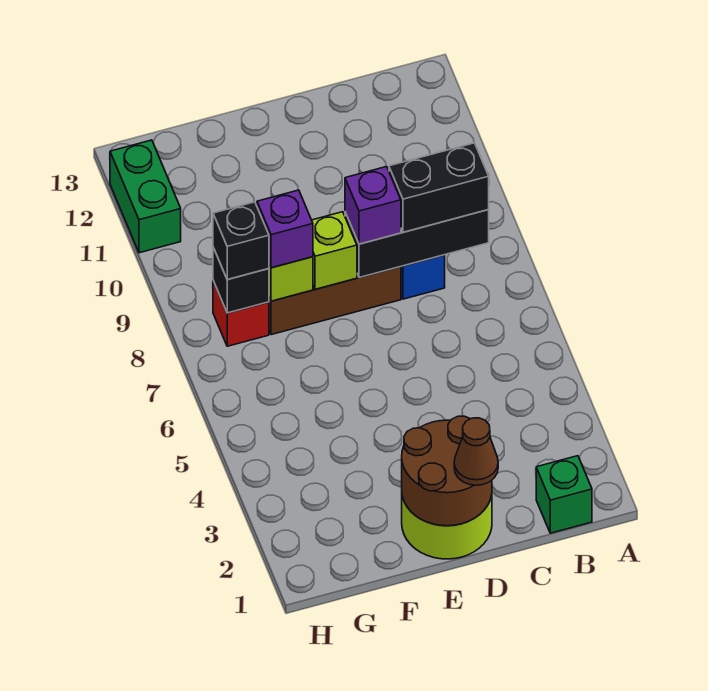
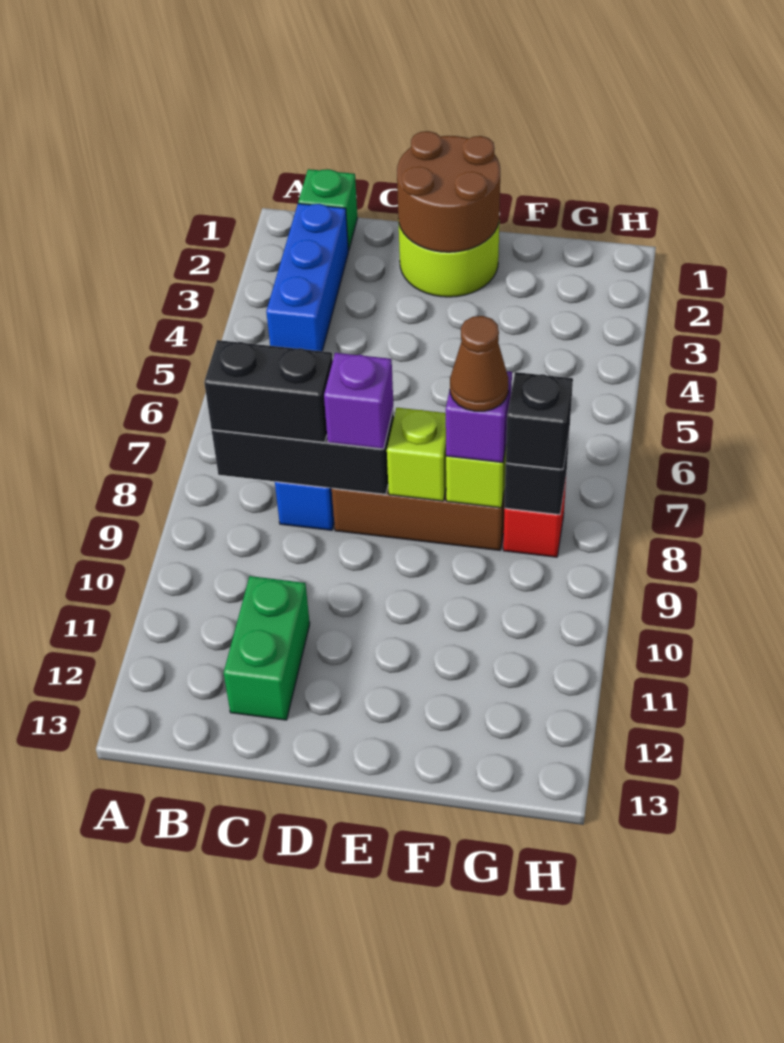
none -> blue brick B2:B4 level 1
brown cone D1 level 3 -> brown cone F8 level 4
green brick H11:H12 level 1 -> green brick C11:C12 level 1

